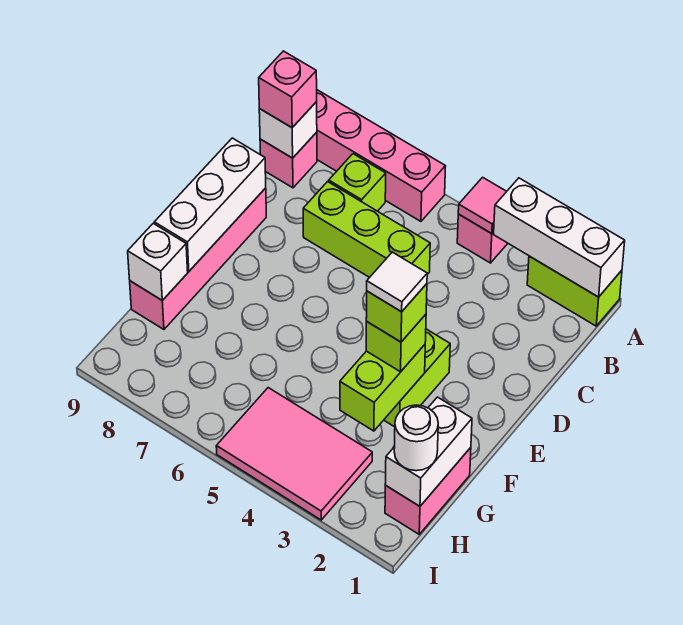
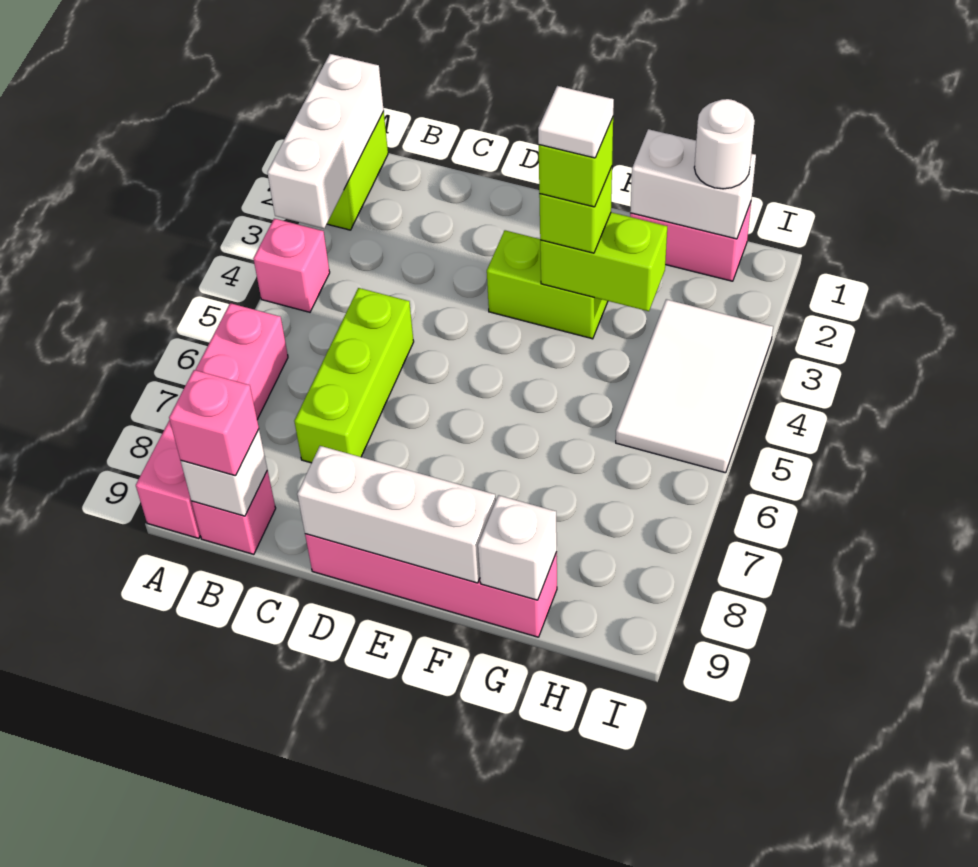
pink tile A4 level 2 -> none
lime brick B7 level 1 -> none
pink tile H3:I5 level 1 -> white tile H3:I5 level 1

